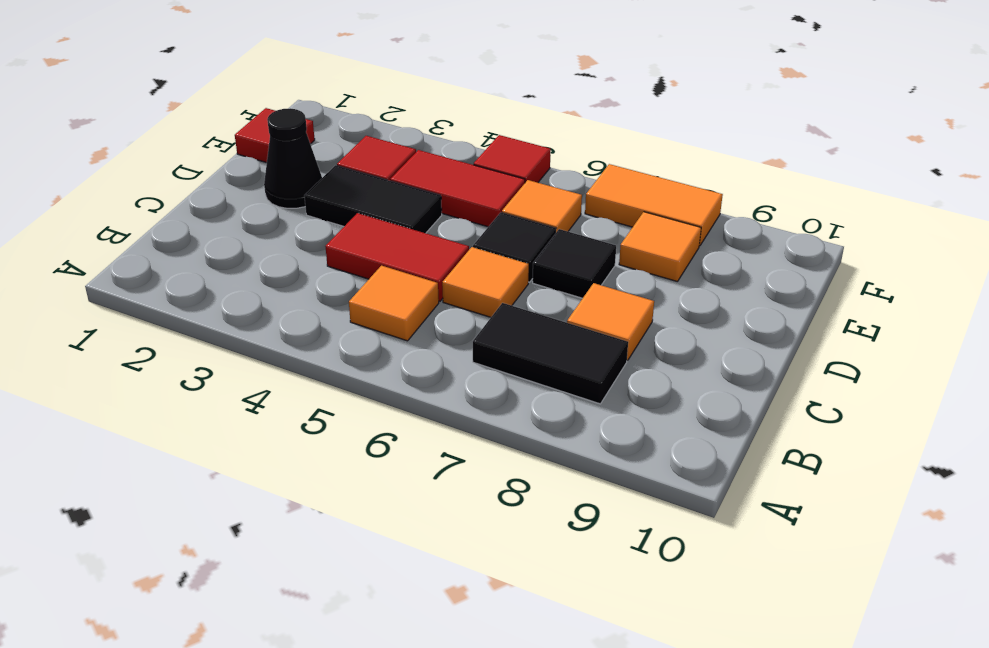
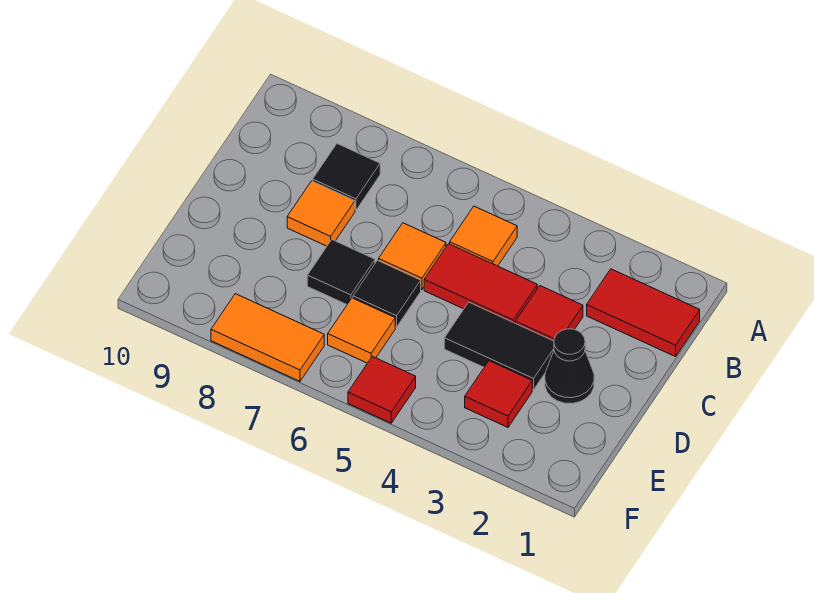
black tile B7:B8 level 1 -> black tile B8 level 1
red tile E1 level 1 -> red tile C3 level 1
red tile E4:E5 level 1 -> red tile B1:B2 level 1
orange tile E8 level 1 -> none

